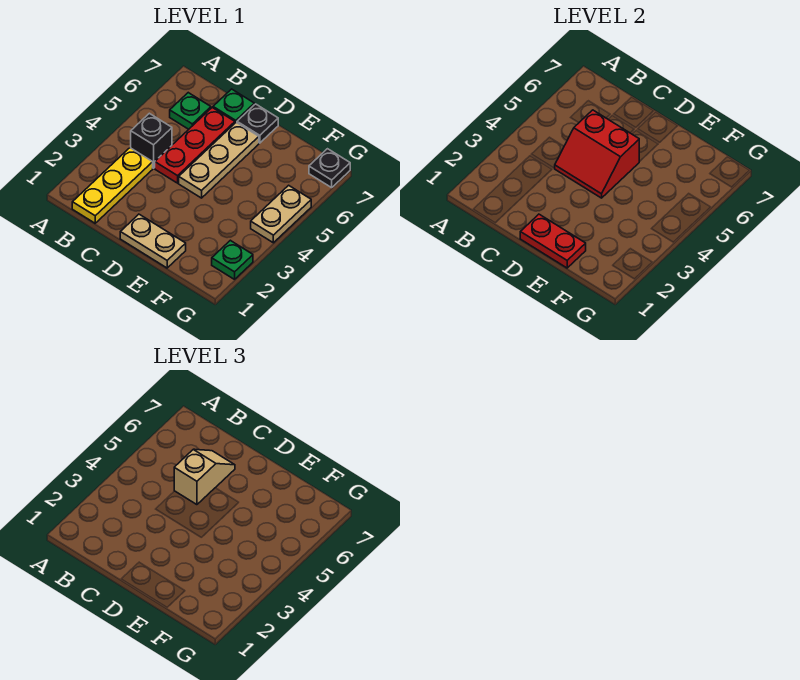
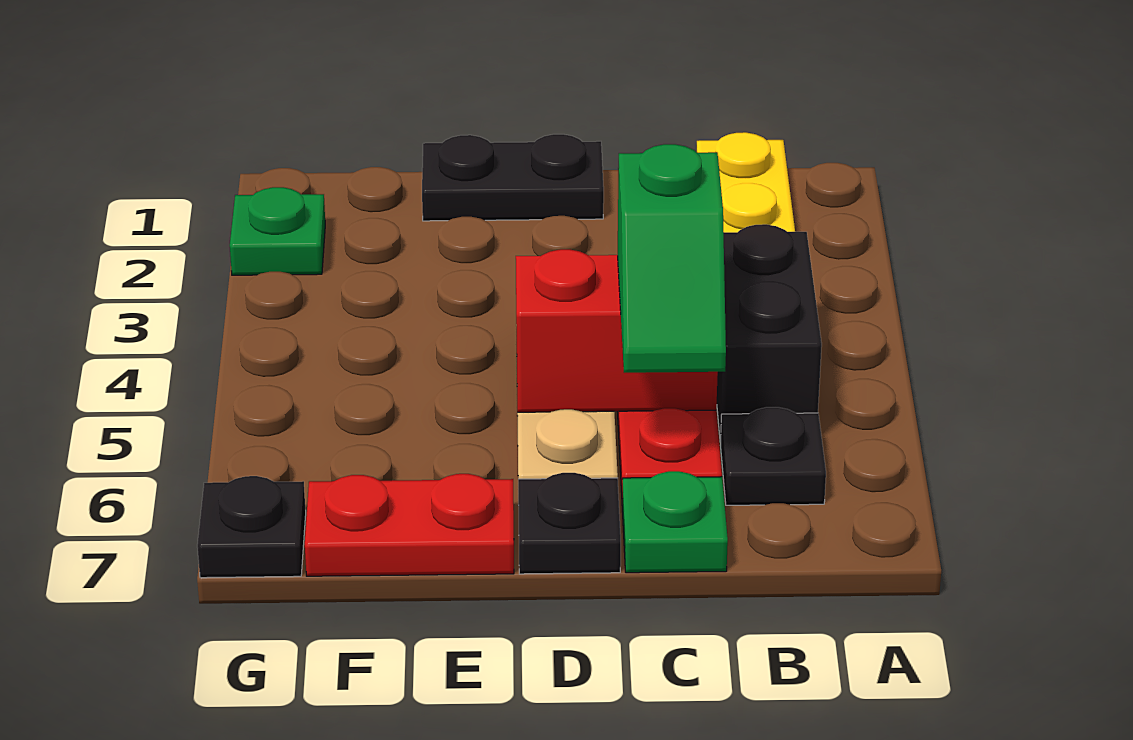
black brick B4 level 1 -> black brick B4:B5 level 1
green plate B6 level 1 -> black plate B6 level 1
tan slope C5:C6 level 3 top 5 -> green slope C5:C6 level 3 top 5
tan plate D1:E1 level 1 -> black plate D1:E1 level 1
red plate D1:E1 level 2 -> red plate E7:F7 level 1
tan plate G4:G5 level 1 -> none

